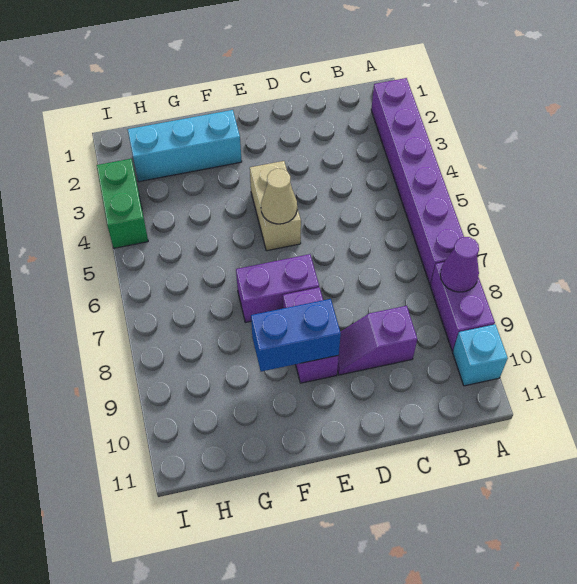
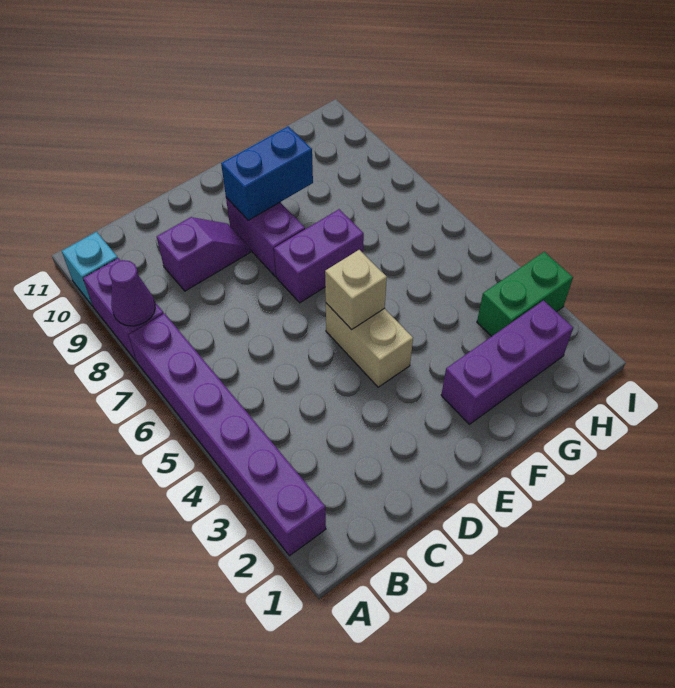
tan cone E5 level 2 -> tan brick E5 level 2
cyan brick F2:H2 level 1 -> purple brick F2:H2 level 1
green brick I3:I4 level 1 -> green brick H3:I3 level 1

